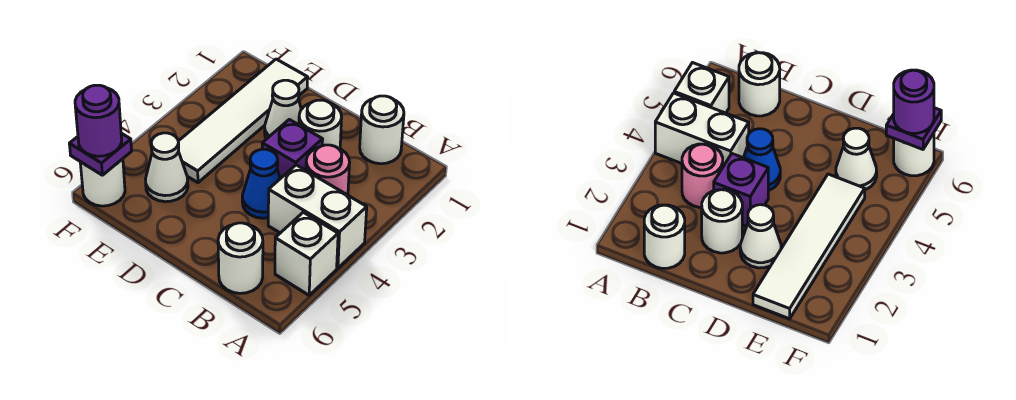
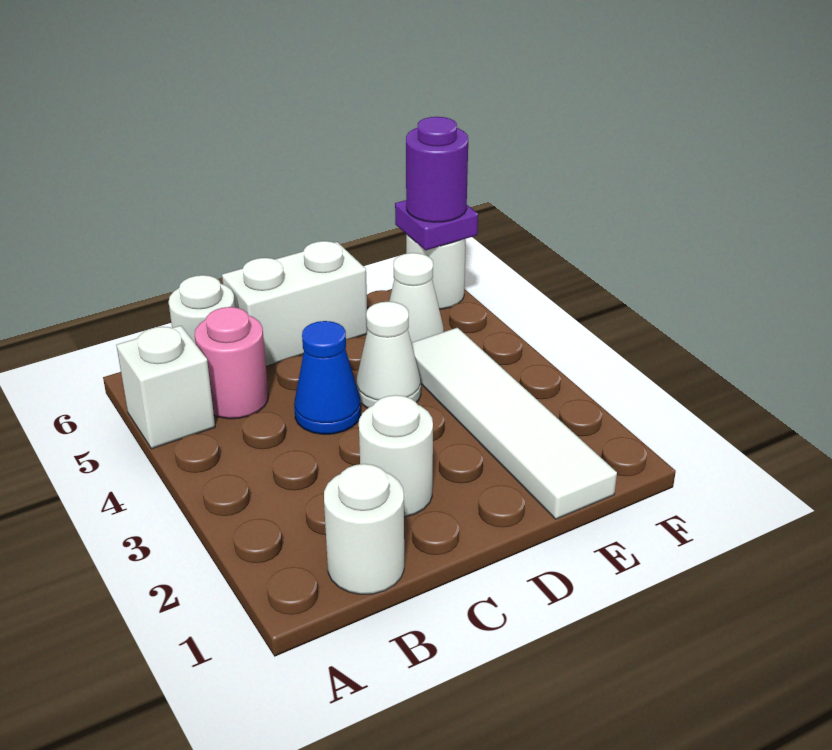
white brick A4:B4 level 1 -> white brick C6:D6 level 1
pink round brick B3 level 1 -> pink round brick B5 level 1
purple brick C3 level 1 -> none
white cone D2 level 1 -> white cone D4 level 1

